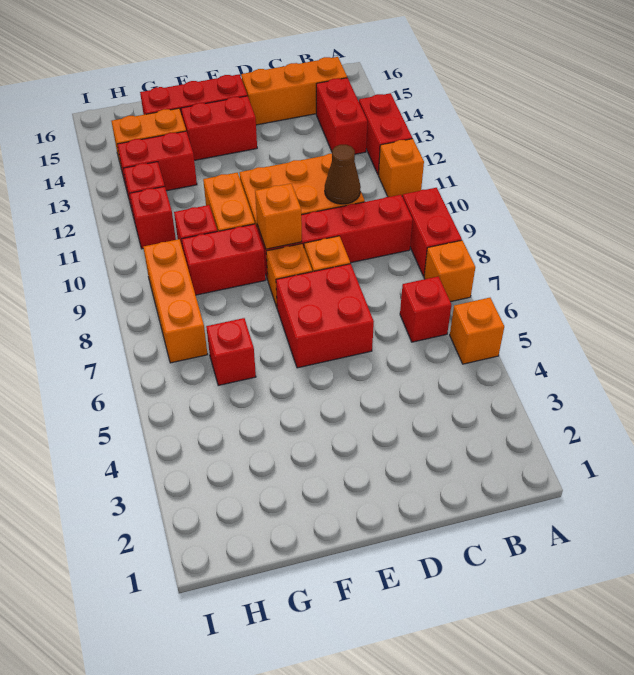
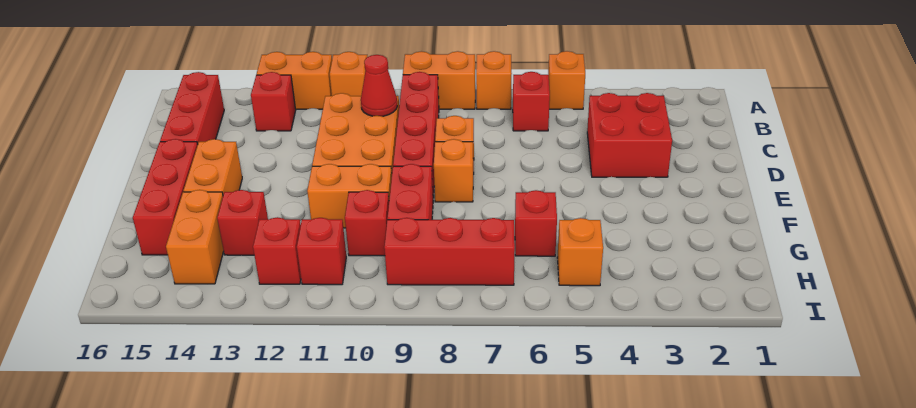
red brick A8:A9 level 1 -> orange brick A8:A9 level 1
red brick A12:A13 level 1 -> orange brick A12:A13 level 1
red brick B13:B14 level 1 -> red brick B13 level 1
orange brick B15:D15 level 1 -> red brick B15:D15 level 1
brown cone C10 level 2 -> red cone C10 level 2
red brick D6:E7 level 1 -> red brick C3:D4 level 1
orange brick E9 level 2 -> orange brick H5 level 1
red brick E14:F14 level 1 -> orange brick E14:F14 level 1
red brick G13:H13 level 1 -> red brick G13 level 1
orange brick H7:H9 level 1 -> red brick H7:H9 level 1

